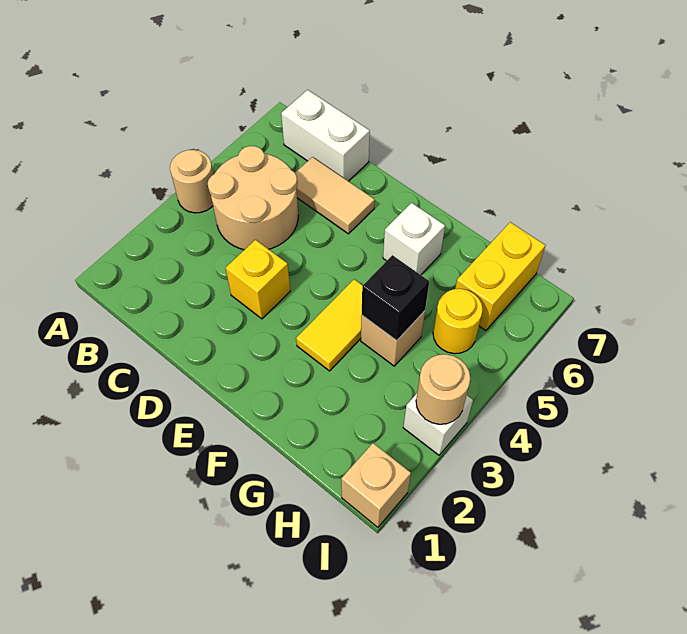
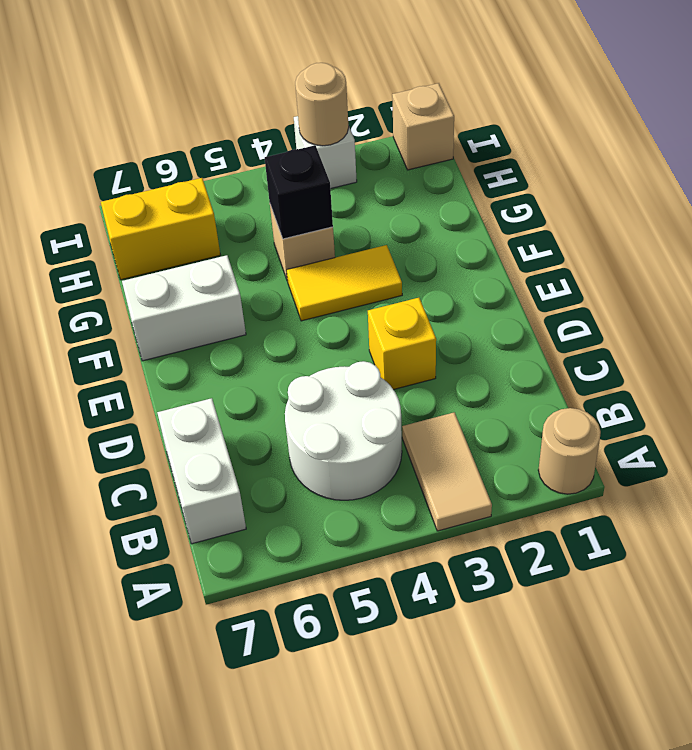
tan round brick A4 level 1 -> tan round brick A1 level 1
tan round brick B4:C5 level 1 -> white round brick B4:C5 level 1
tan tile C6:D6 level 1 -> tan tile A3:B3 level 1
white brick F6 level 1 -> white brick F6:F7 level 1
yellow round brick H5 level 1 -> none

